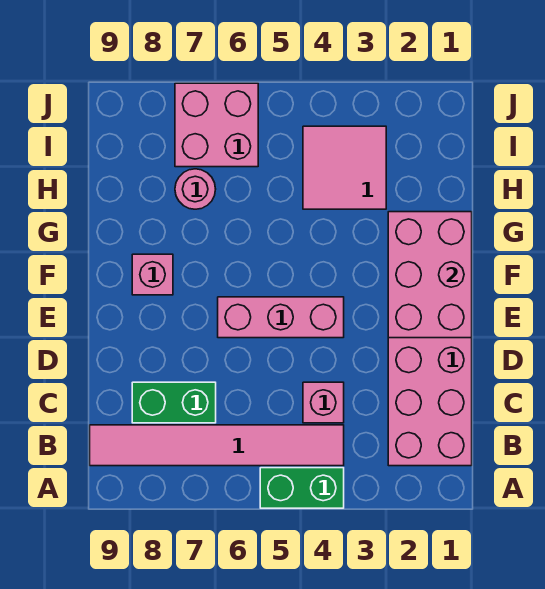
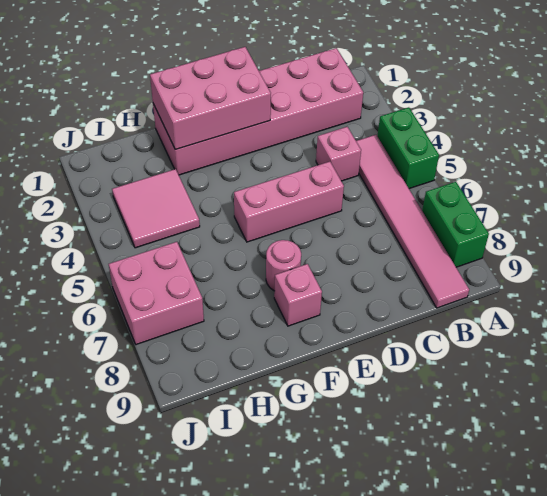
green brick C7:C8 level 1 -> green brick A7:A8 level 1
pink brick E4:E6 level 1 -> pink brick D5:F5 level 1
pink round brick H7 level 1 -> pink round brick F7 level 1

